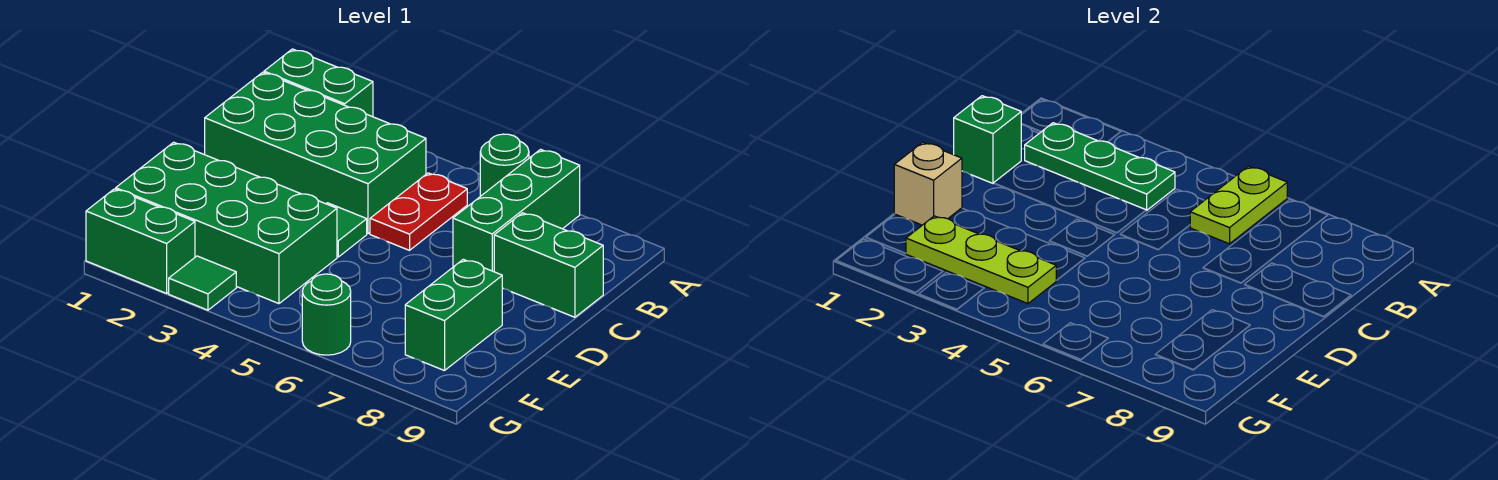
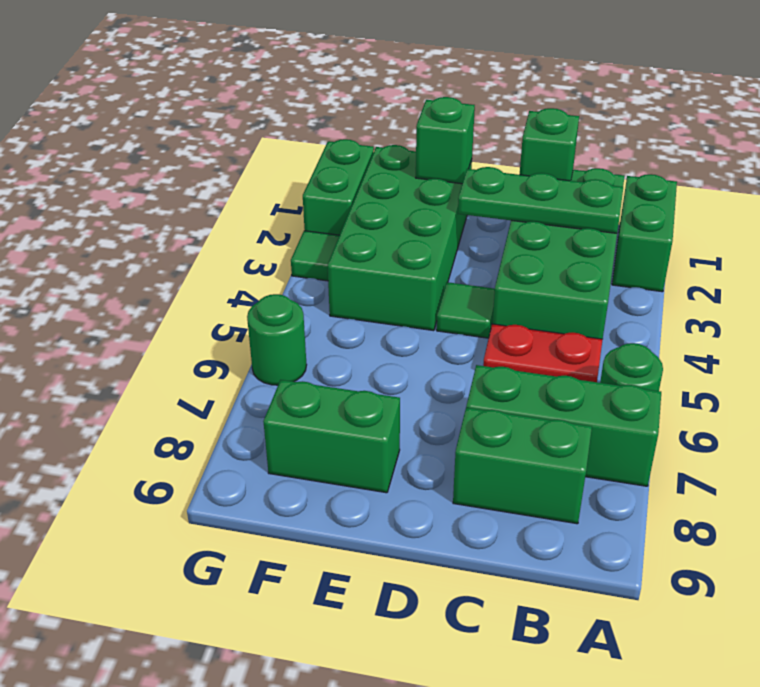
lime plate A6:B6 level 2 -> none
green plate B2:B4 level 2 -> green plate B2:D2 level 2
green brick C8:C9 level 1 -> green brick B8:C8 level 1
tan brick E1 level 2 -> green brick E1 level 2
lime plate F2:F4 level 2 -> none

